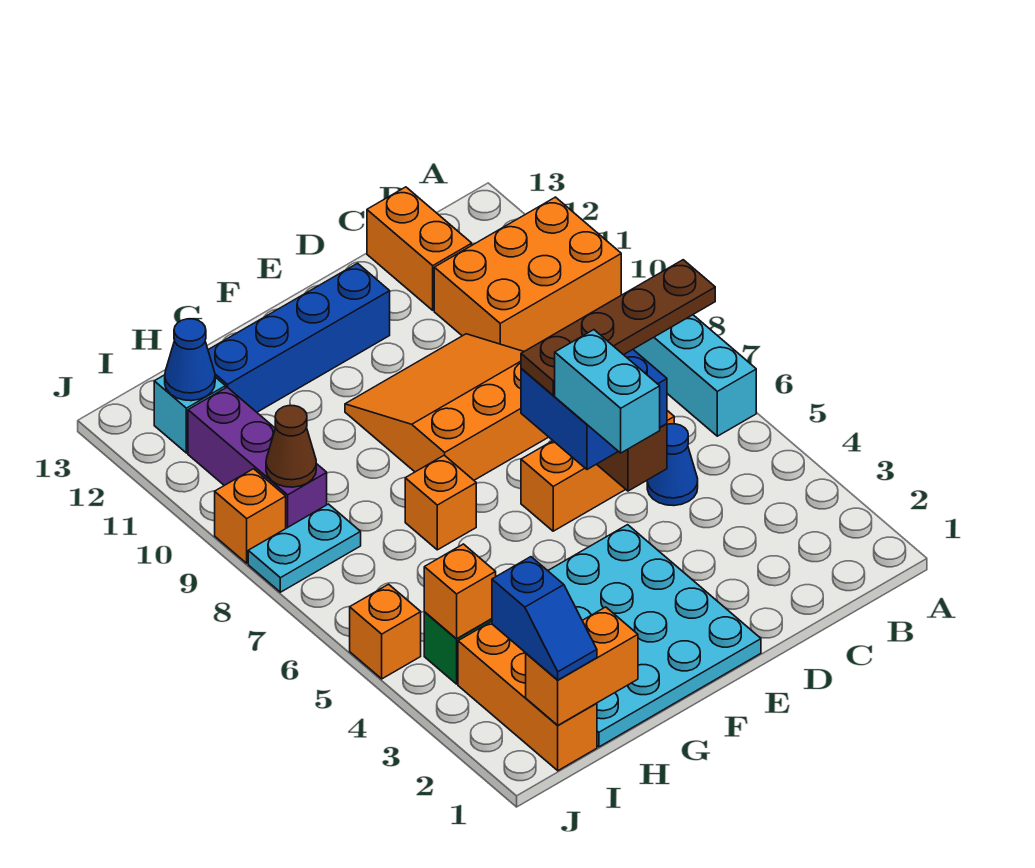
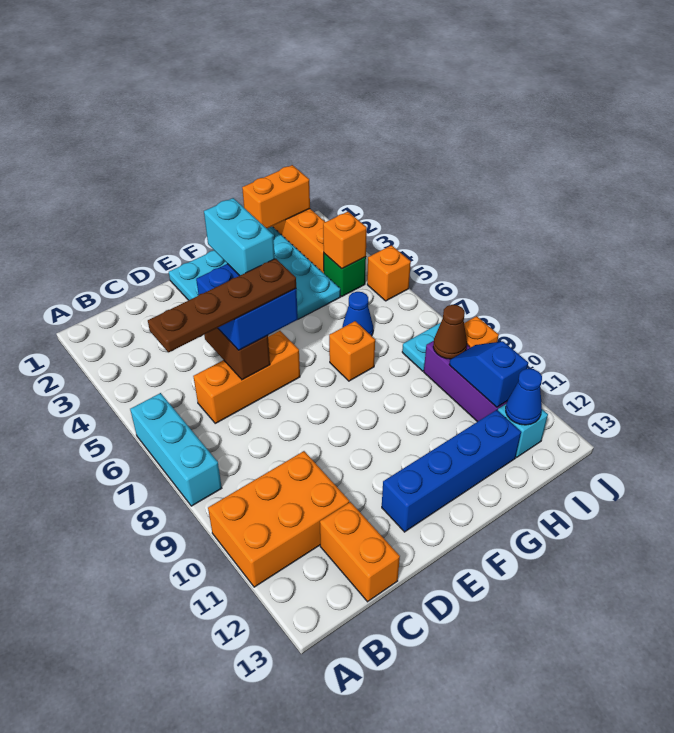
blue cone C5 level 1 -> blue cone H6 level 1
orange slope D8:F10 level 1 top 8 -> none
blue slope I1:I2 level 3 top 2 -> blue slope I10:I11 level 2 top 11

